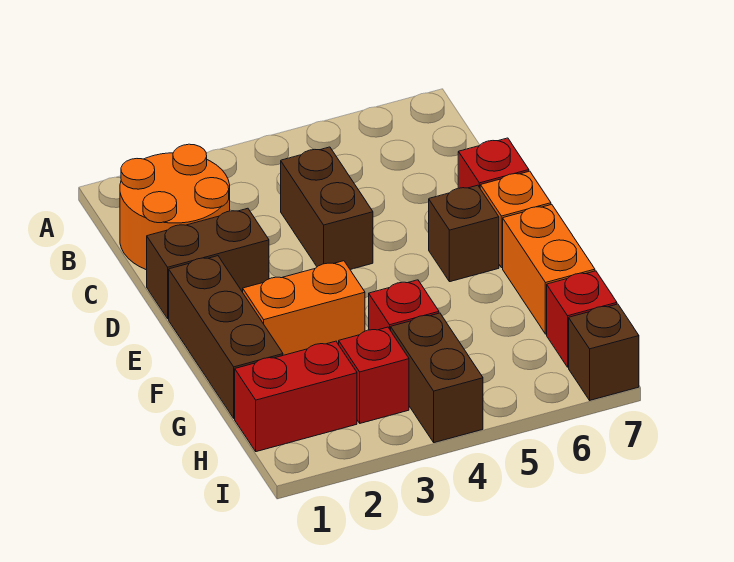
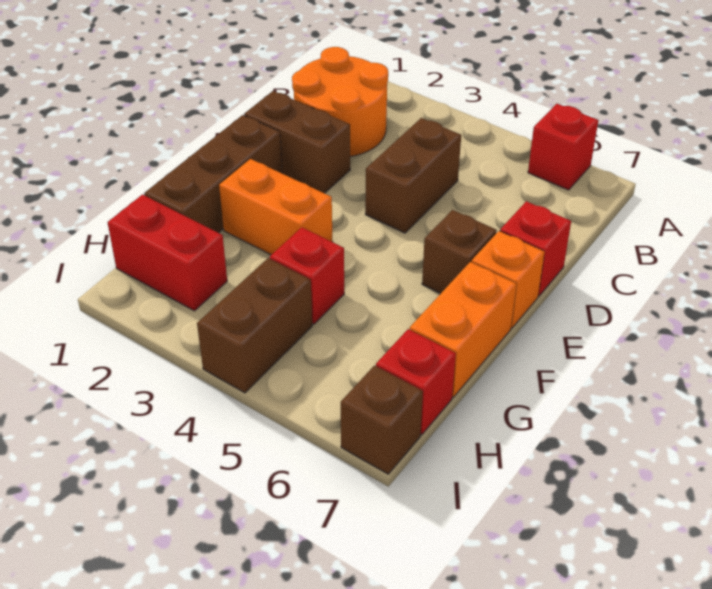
red brick H3 level 1 -> red brick A6 level 1

